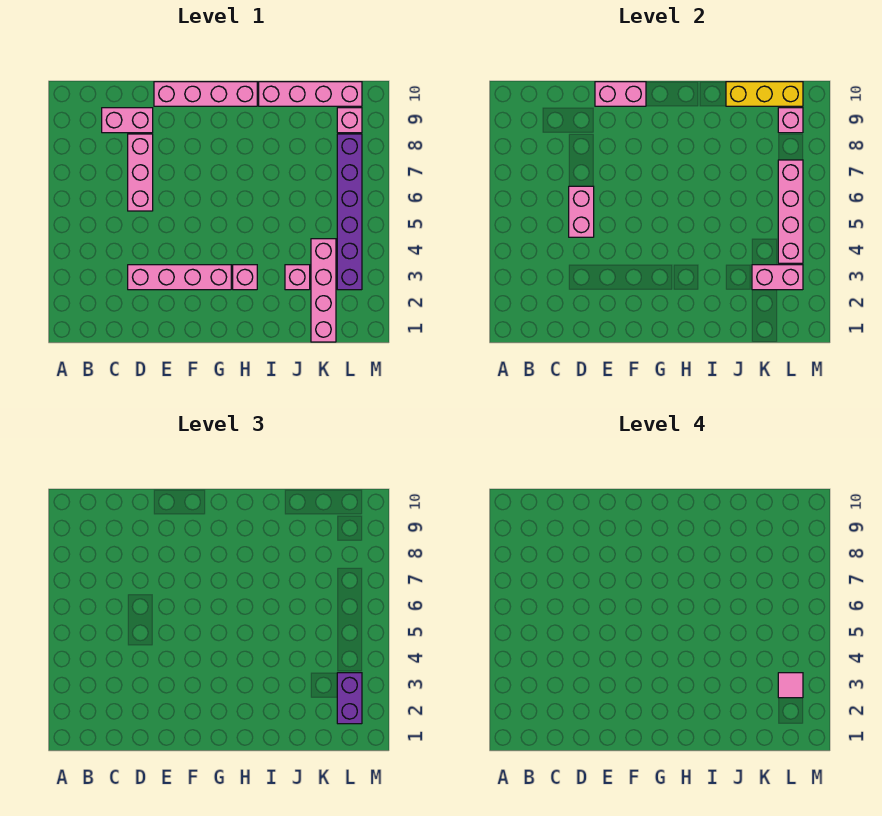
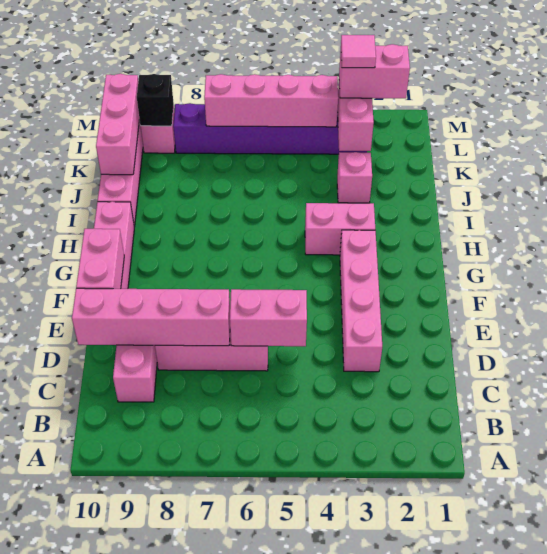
pink brick H3 level 1 -> pink brick H3:H4 level 1
yellow brick J10:L10 level 2 -> pink brick J10:L10 level 2
pink brick K1:K4 level 1 -> pink brick D7:D10 level 2
purple brick L2:L3 level 3 -> pink brick L2:L3 level 3
pink brick L9 level 2 -> black brick L9 level 2

